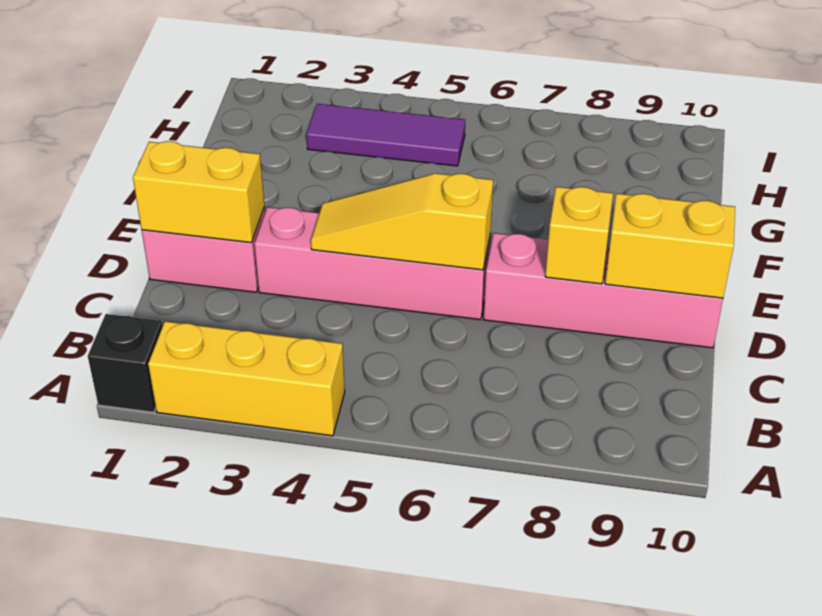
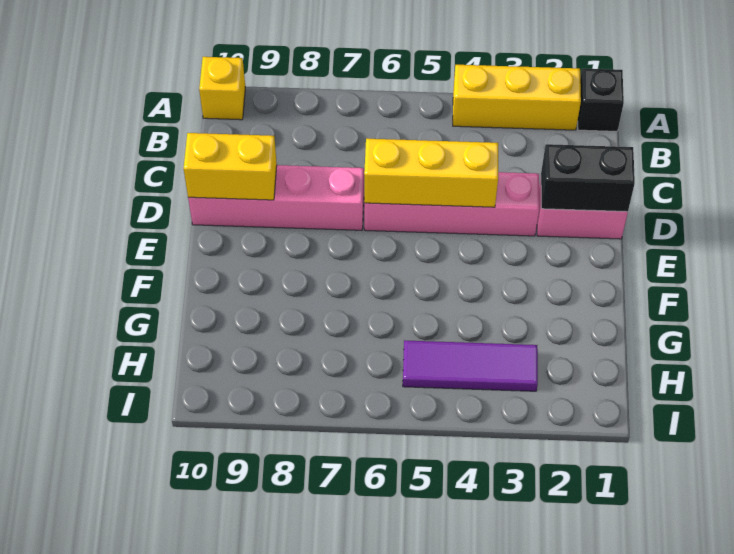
yellow brick D1:D2 level 2 -> black brick D1:D2 level 2
yellow slope D4:D6 level 2 top 6 -> yellow brick D4:D6 level 2
yellow brick D8 level 2 -> yellow brick A10 level 1

